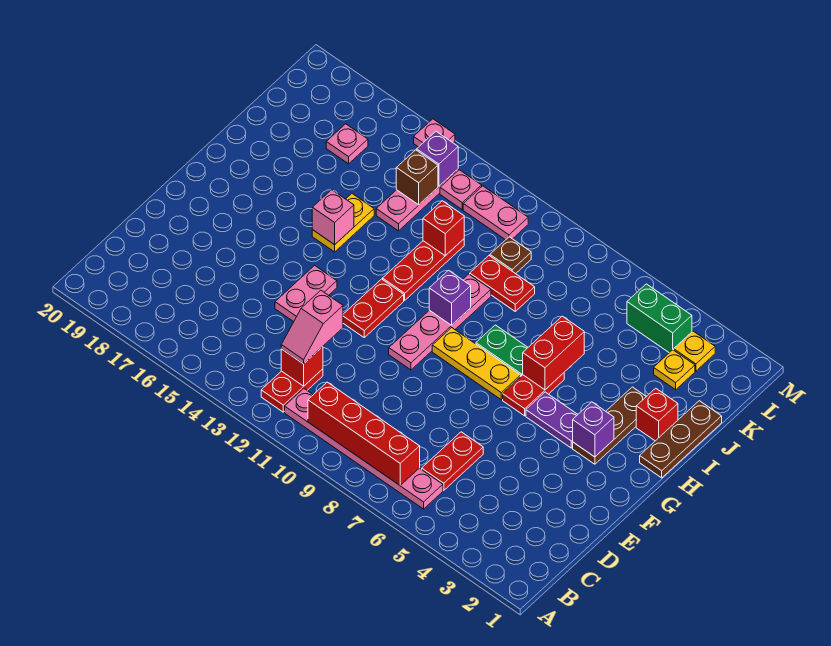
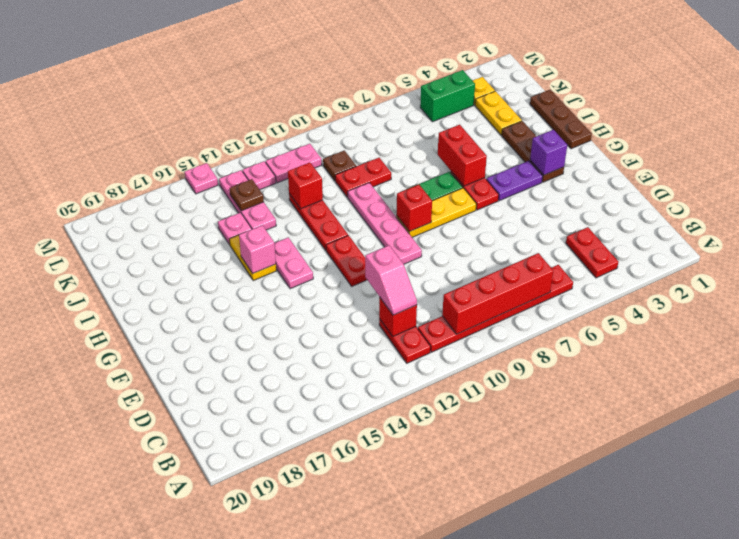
pink plate B6:B11 level 1 -> red plate B6:B11 level 1
red plate C6:D6 level 1 -> red plate B4:C4 level 1
pink plate E14:F14 level 1 -> pink plate G14:H14 level 1
purple brick H10 level 2 -> none
red brick I2 level 1 -> red brick G9 level 2
yellow plate K3 level 1 -> yellow plate J3:K3 level 1
brown brick K14 level 2 -> brown plate K14 level 2
pink plate K17 level 1 -> pink plate J15 level 1
purple brick L14 level 2 -> none

